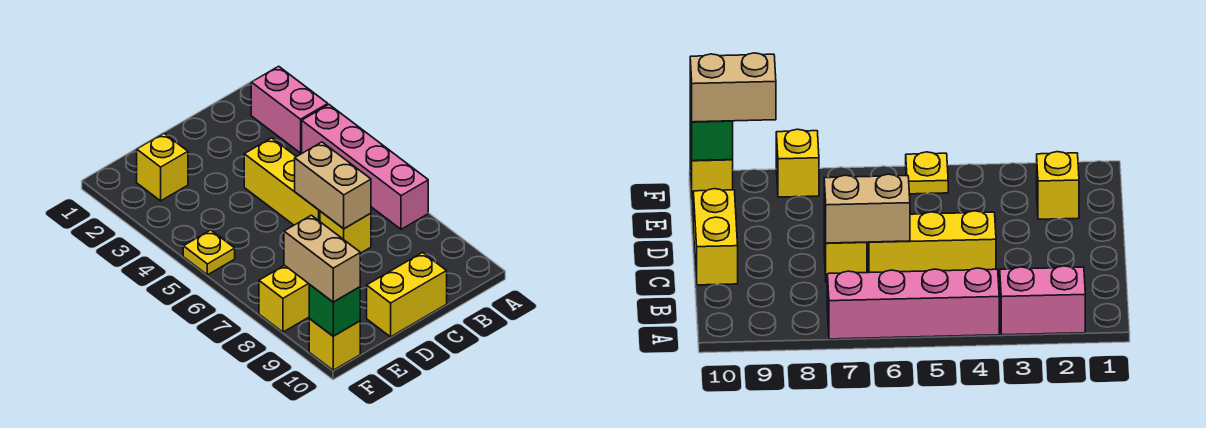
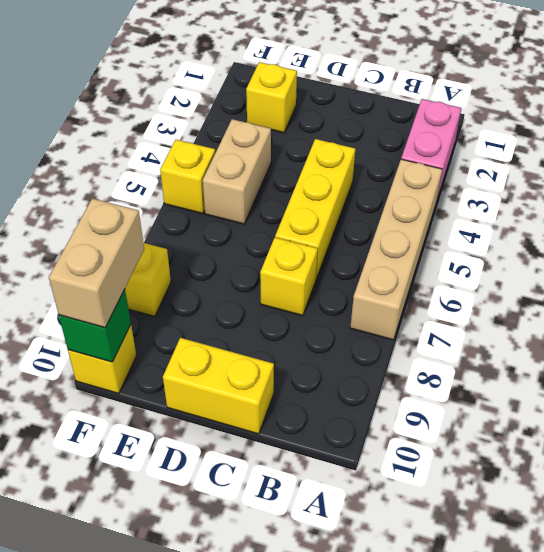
pink brick A4:A7 level 1 -> tan brick A4:A7 level 1
tan brick C6:C7 level 2 -> tan brick E4:E5 level 1
yellow plate F5 level 1 -> yellow brick F5 level 1

